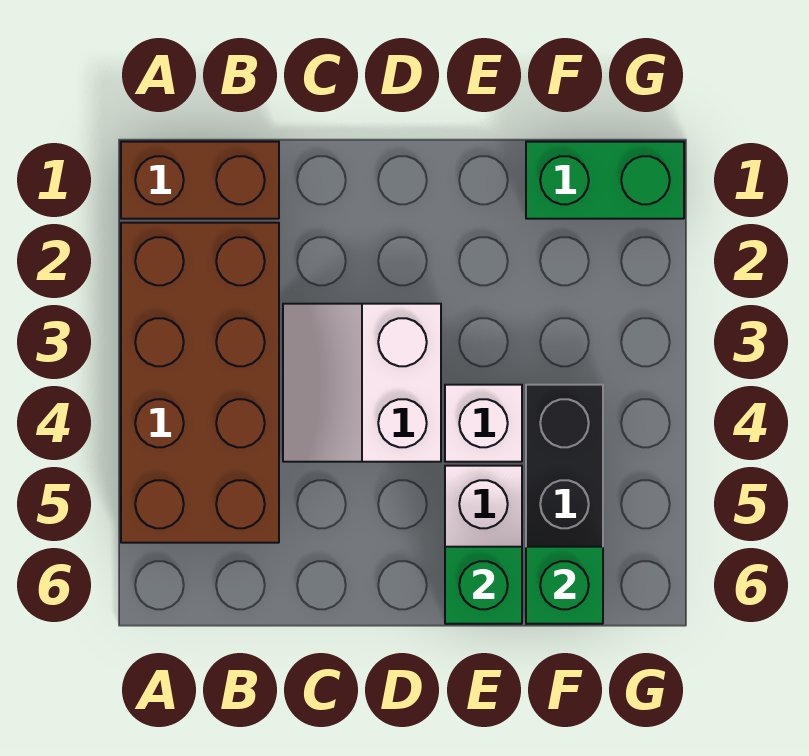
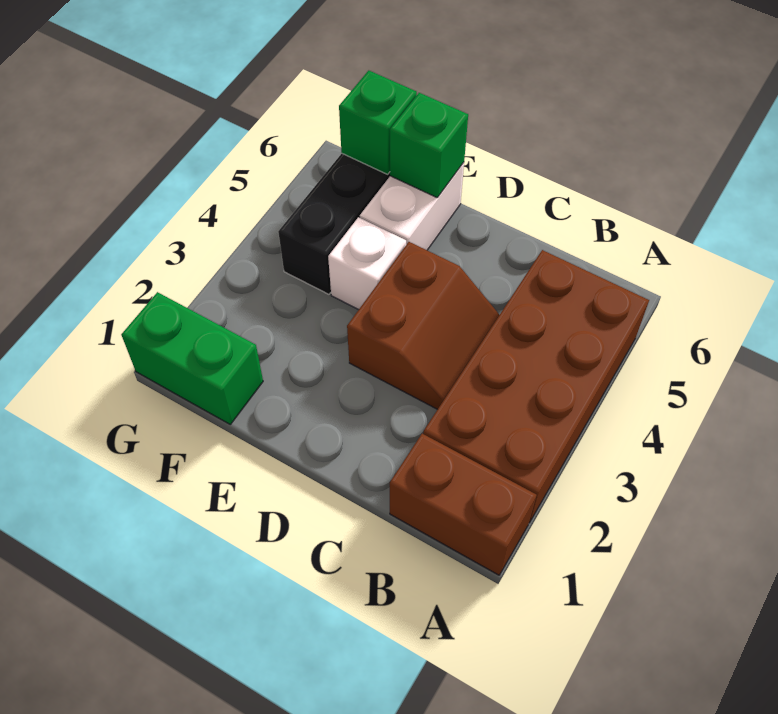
white slope C3:D4 level 1 top D -> brown slope C3:D4 level 1 top D

